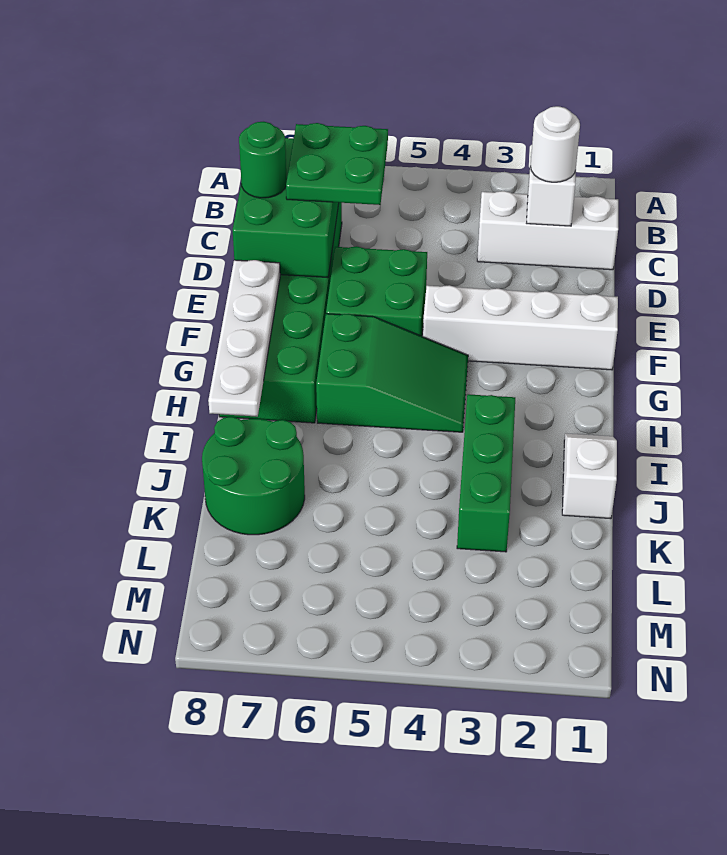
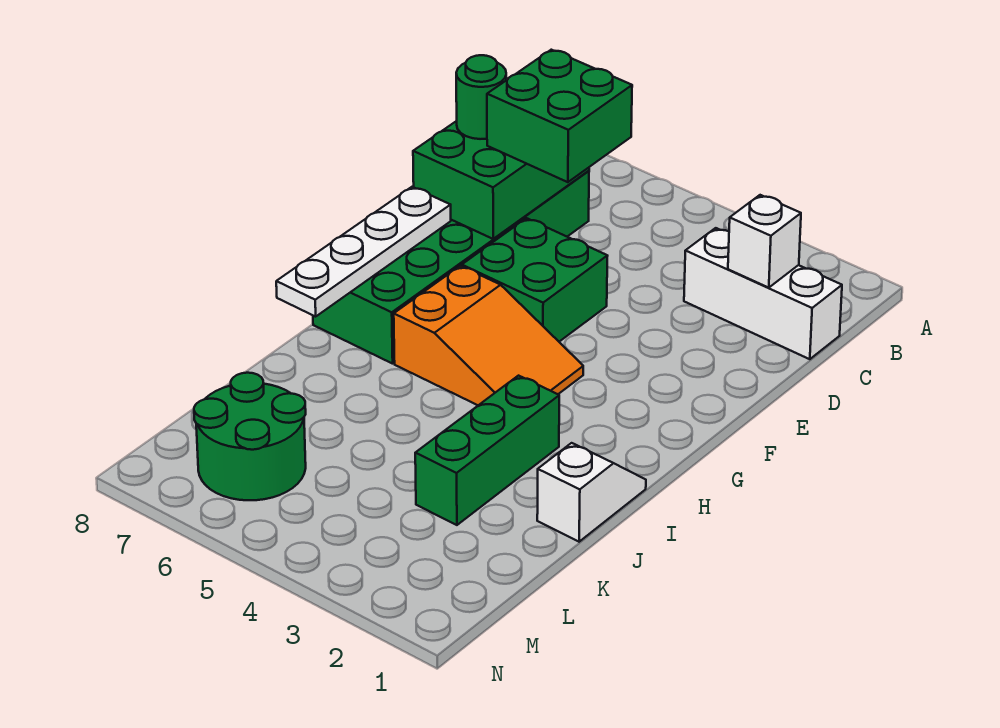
white round brick C2 level 3 -> none
green plate C6:D7 level 3 -> green brick C6:D7 level 3
white brick F1:F4 level 1 -> none
green slope G4:H6 level 1 top 6 -> orange slope G4:H6 level 1 top 6
green round brick J7:K8 level 1 -> green round brick L6:M7 level 1

